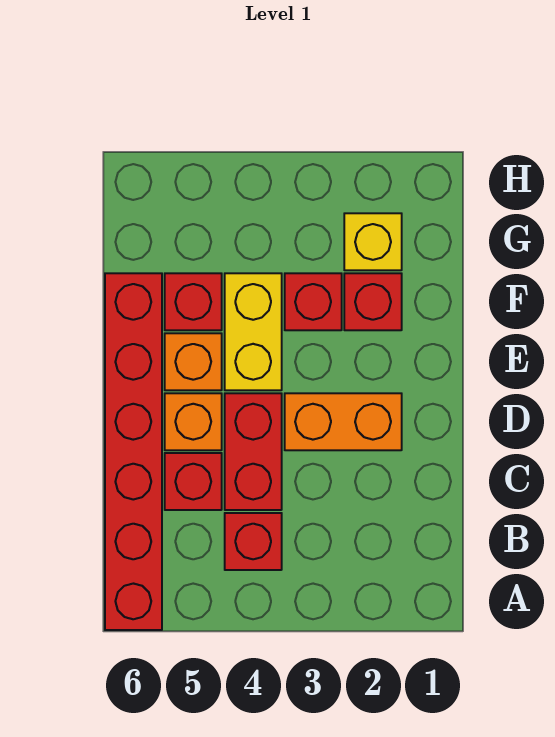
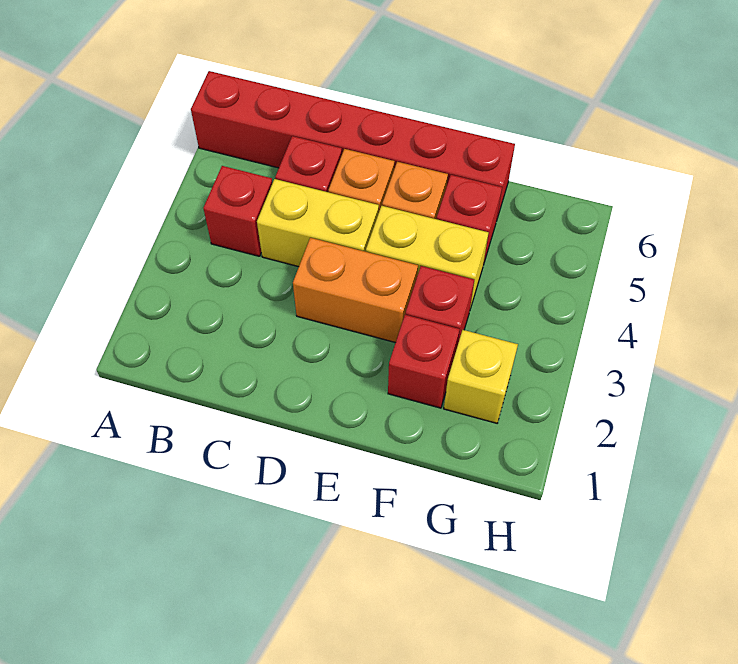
red brick C4:D4 level 1 -> yellow brick C4:D4 level 1
orange brick D2:D3 level 1 -> orange brick D3:E3 level 1

